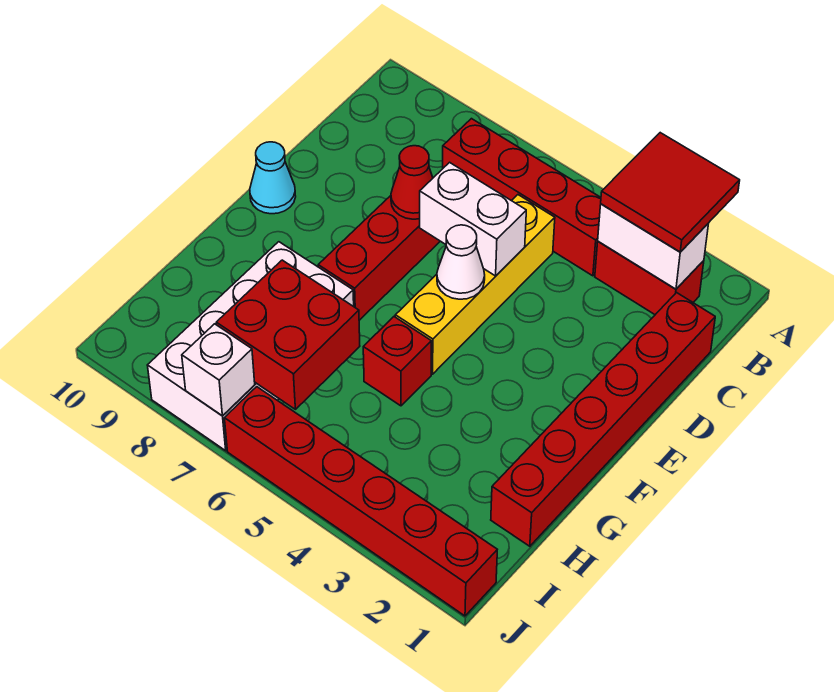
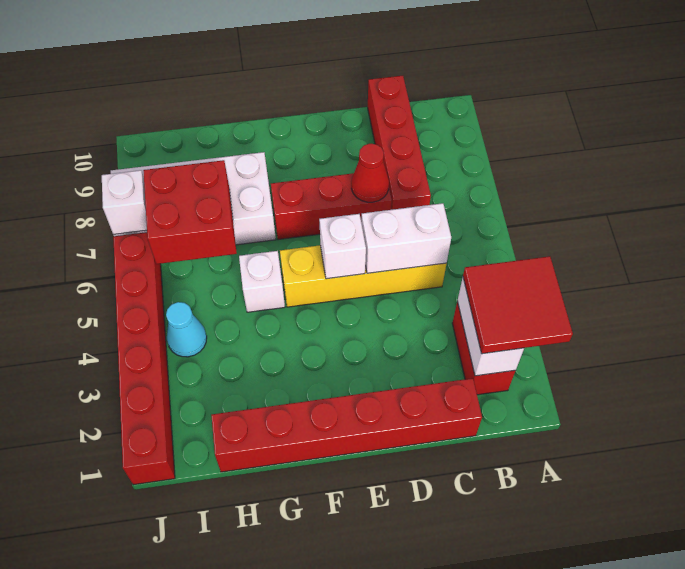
red brick B4:B7 level 1 -> red brick C7:C10 level 1
white brick D5:D6 level 2 -> white brick C5:D5 level 2
white cone E5 level 2 -> white brick E5 level 2
cyan cone E10 level 1 -> cyan cone I4 level 1
red brick G5 level 1 -> white brick G5 level 1

